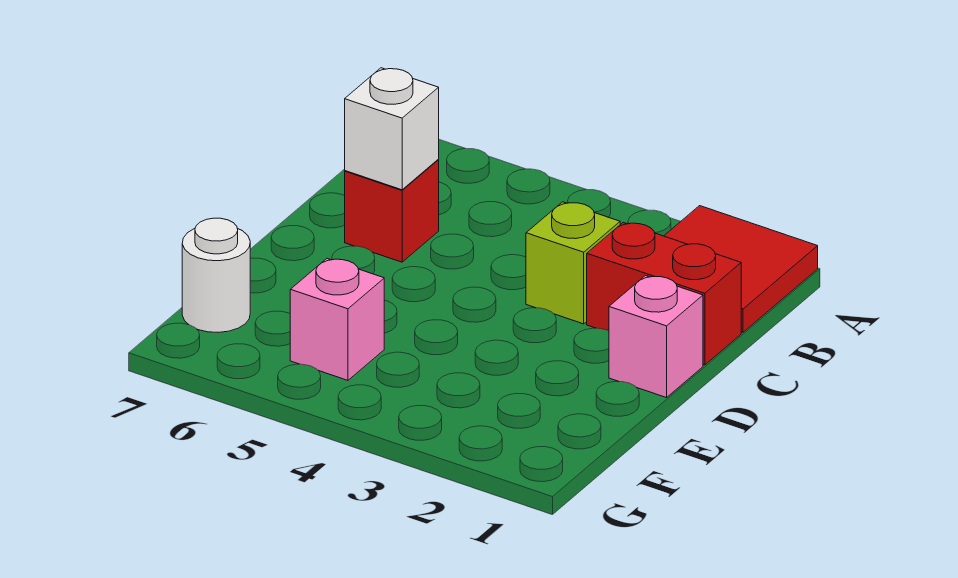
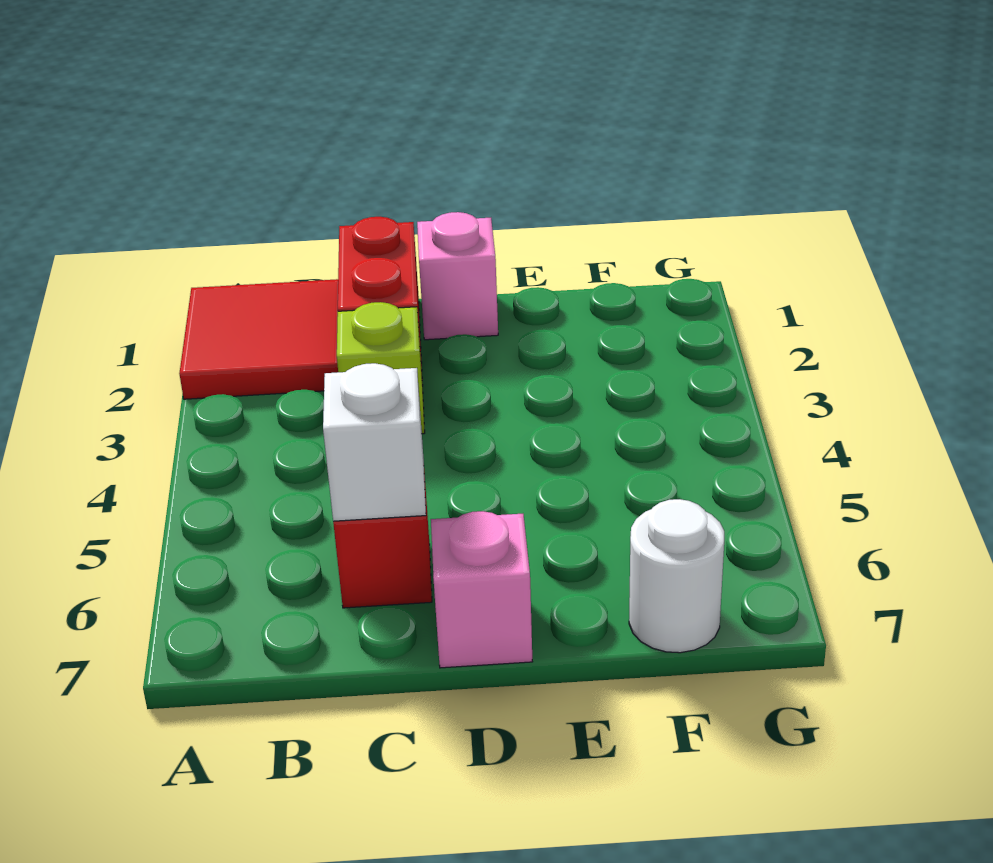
pink brick F5 level 1 -> pink brick D7 level 1

